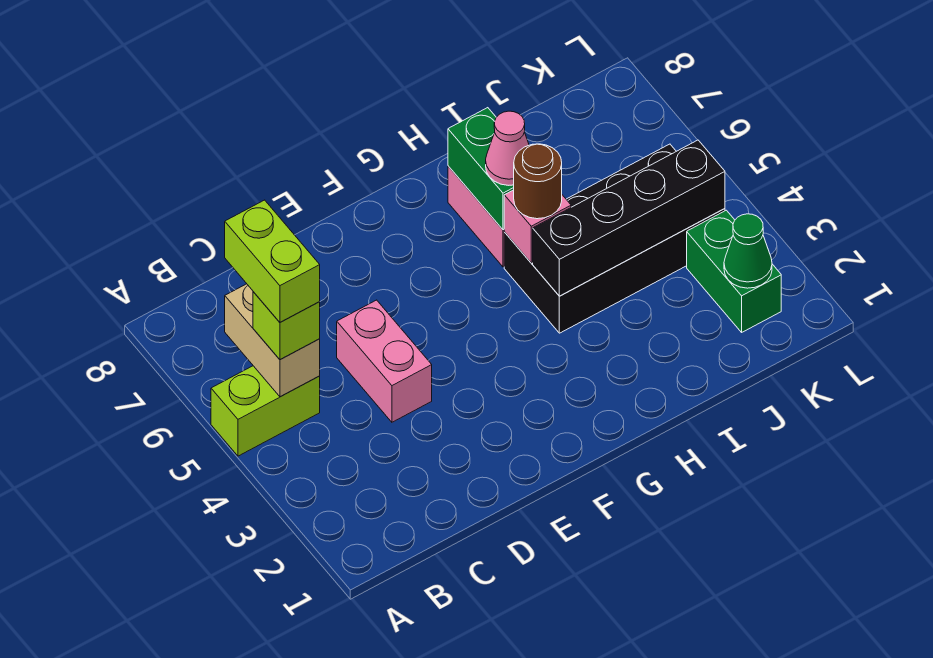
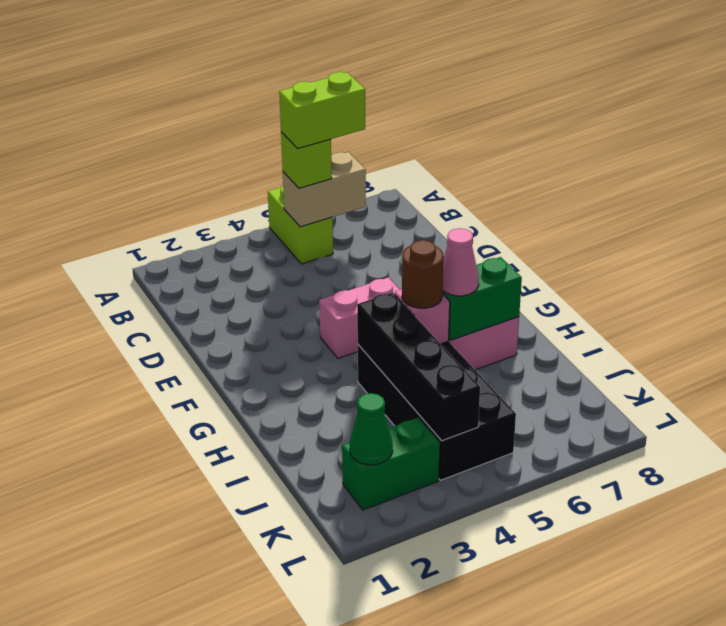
pink brick D4:D5 level 1 -> pink brick F4:F5 level 1

